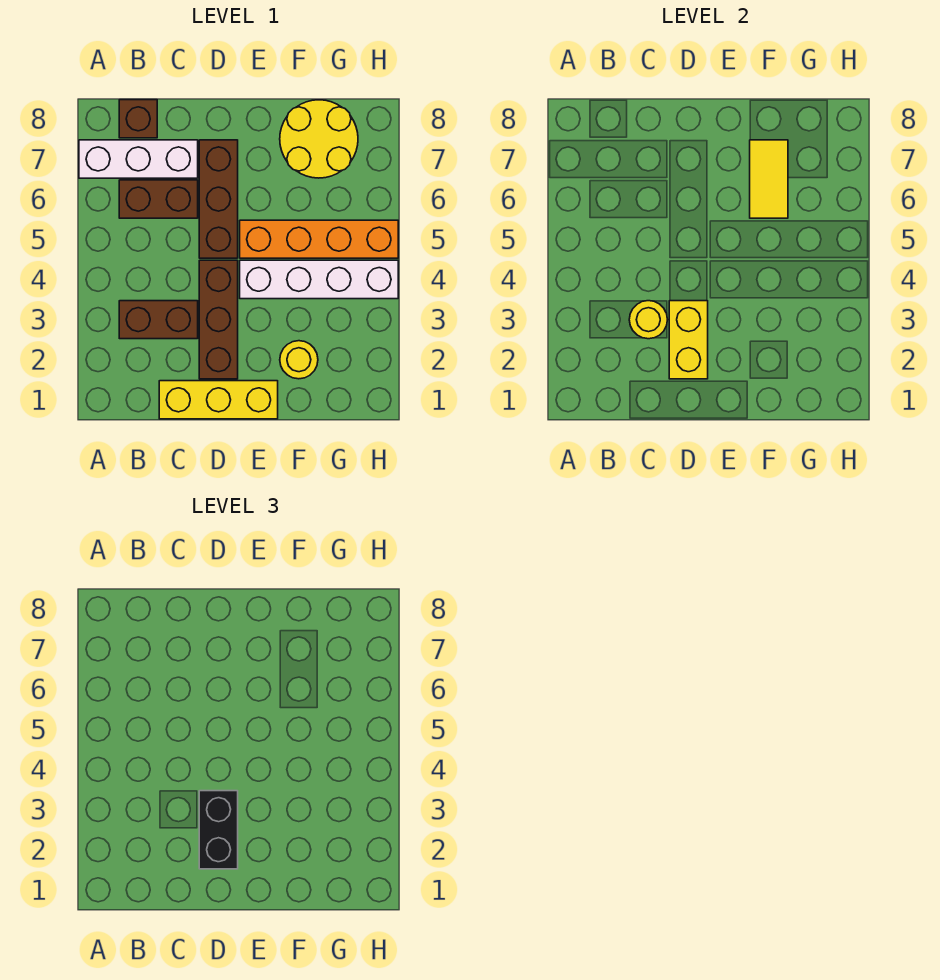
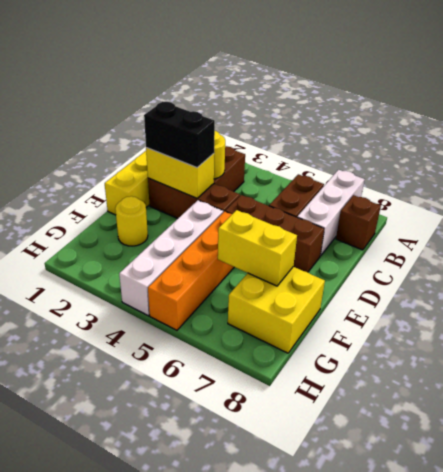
yellow tile F6:F7 level 2 -> yellow brick F6:F7 level 2
yellow round brick F7:G8 level 1 -> yellow brick F7:G8 level 1

